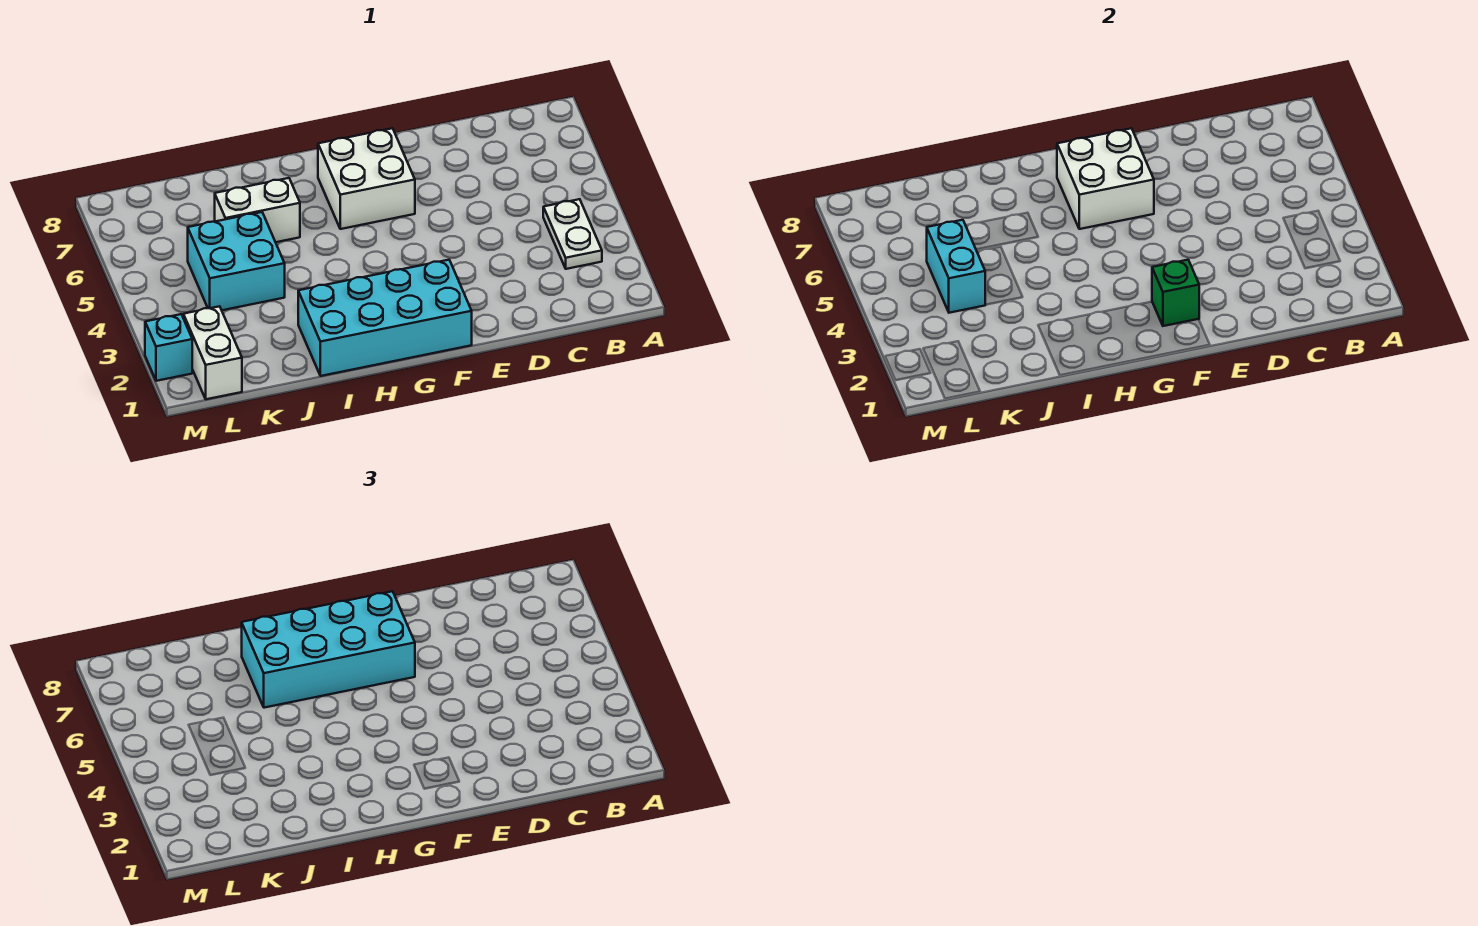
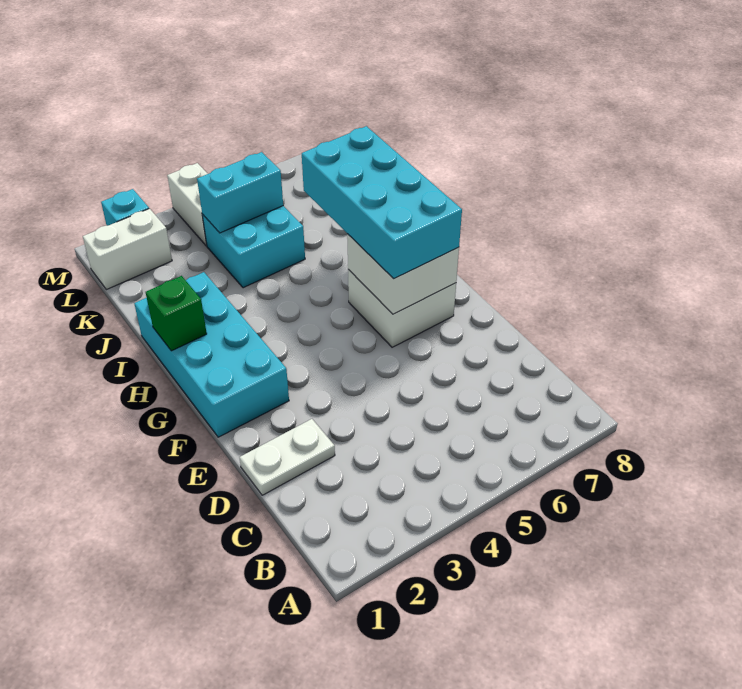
white plate B3:B4 level 1 -> white plate D1:D2 level 1
green brick F2 level 2 -> green brick H1 level 2
white brick I6:J6 level 1 -> white brick L4:M4 level 1

